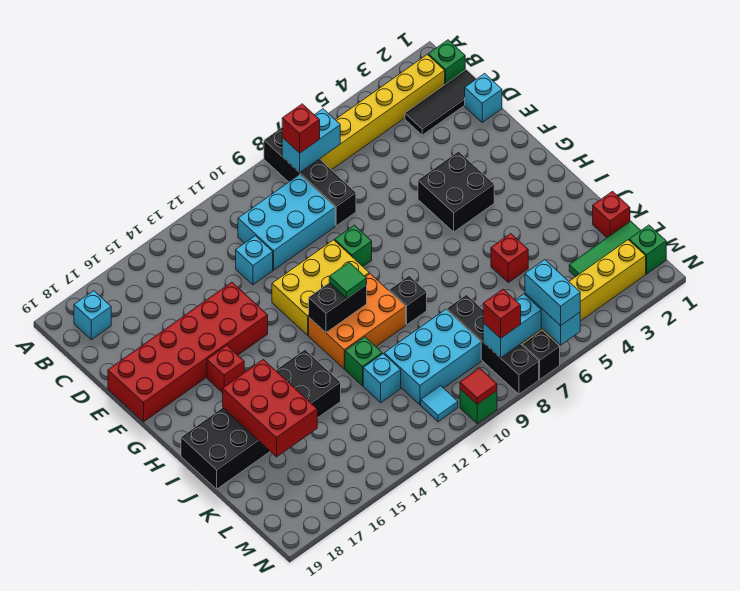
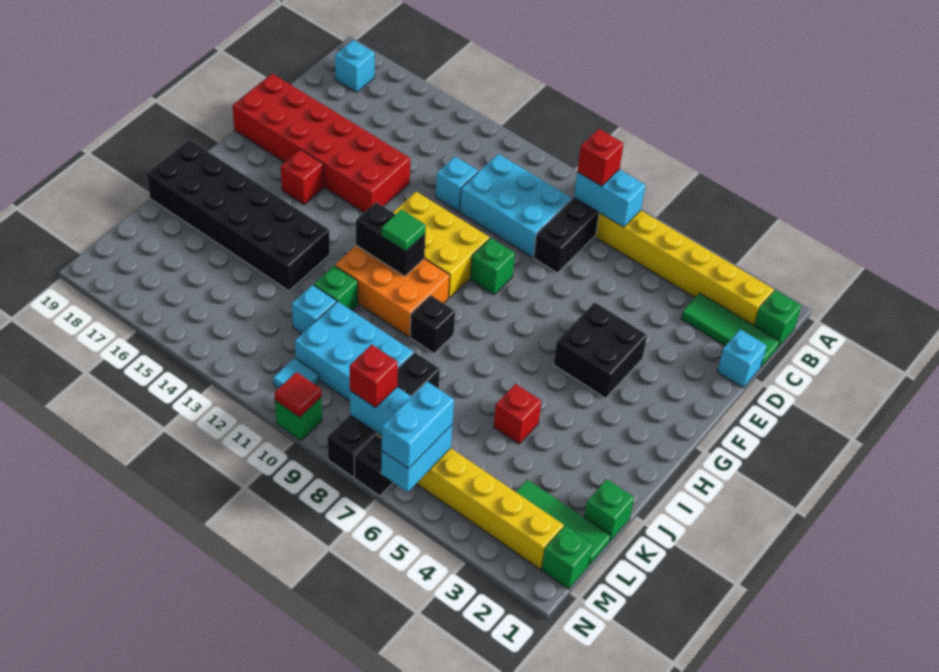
black tile C1:C3 level 1 -> green tile C1:C3 level 1
red brick I16:K17 level 2 -> none
red brick K1 level 1 -> green brick K1 level 1

